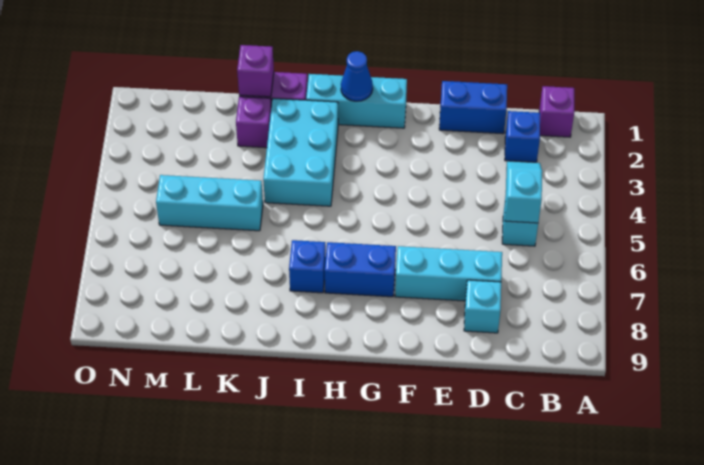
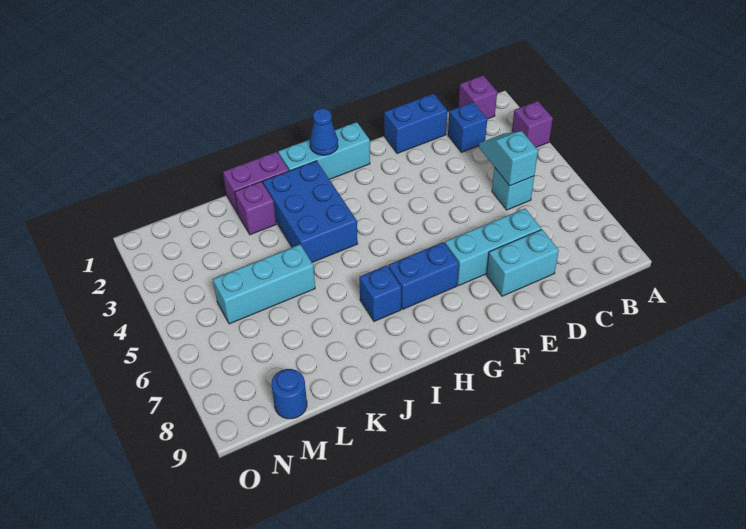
cyan brick D8 level 1 -> cyan brick D8:E8 level 1
cyan brick I2:J4 level 1 -> blue brick I2:J4 level 1
purple brick K1 level 2 -> purple brick A3 level 1
none -> blue round brick M9 level 1

